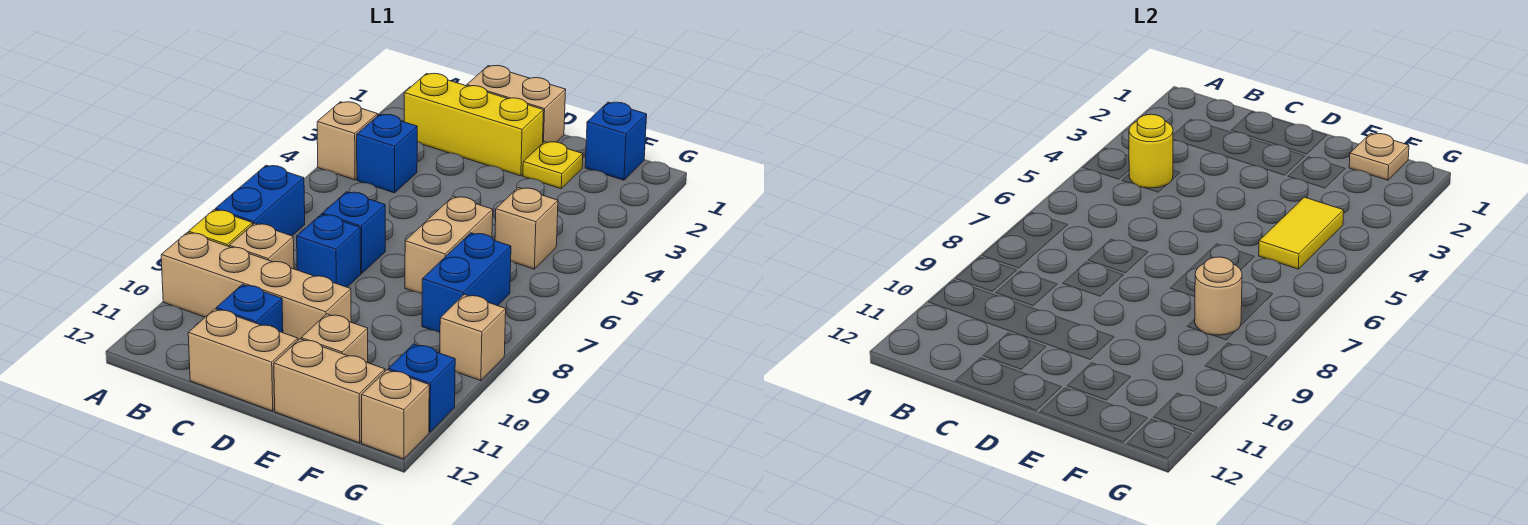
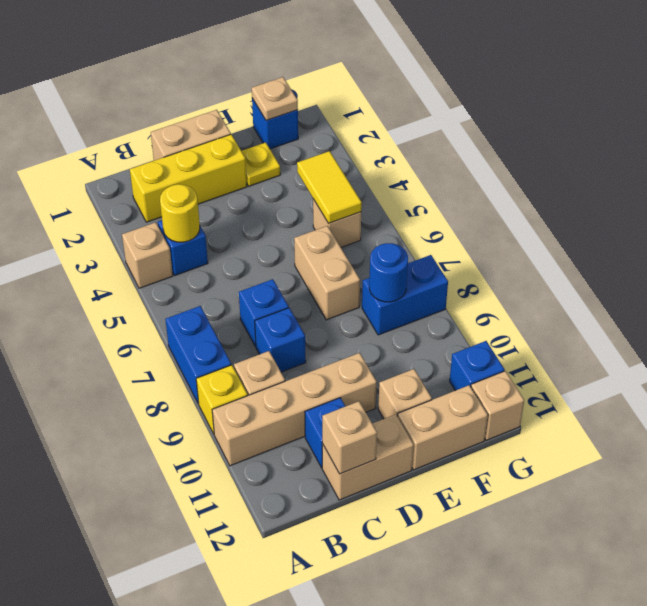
blue brick F7:F8 level 1 -> blue brick F8:G8 level 1
tan round brick F8 level 2 -> blue round brick F8 level 2
tan brick G9 level 1 -> tan brick C12 level 2

